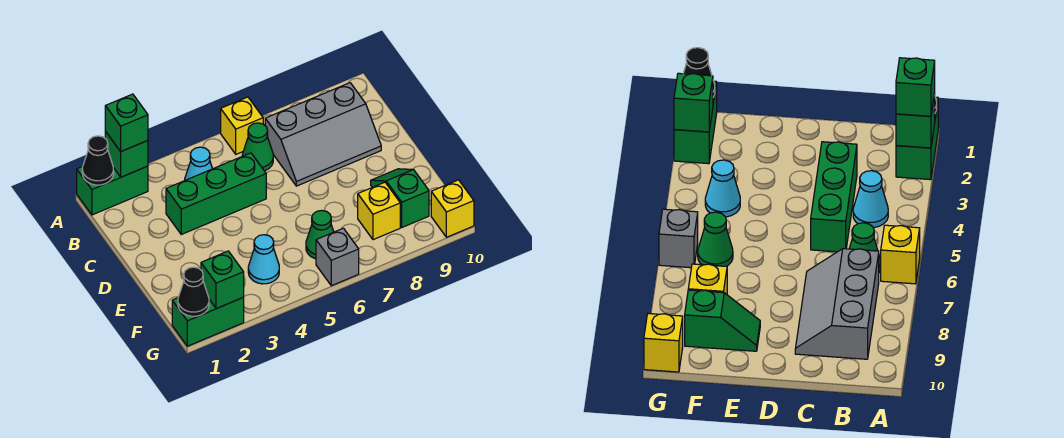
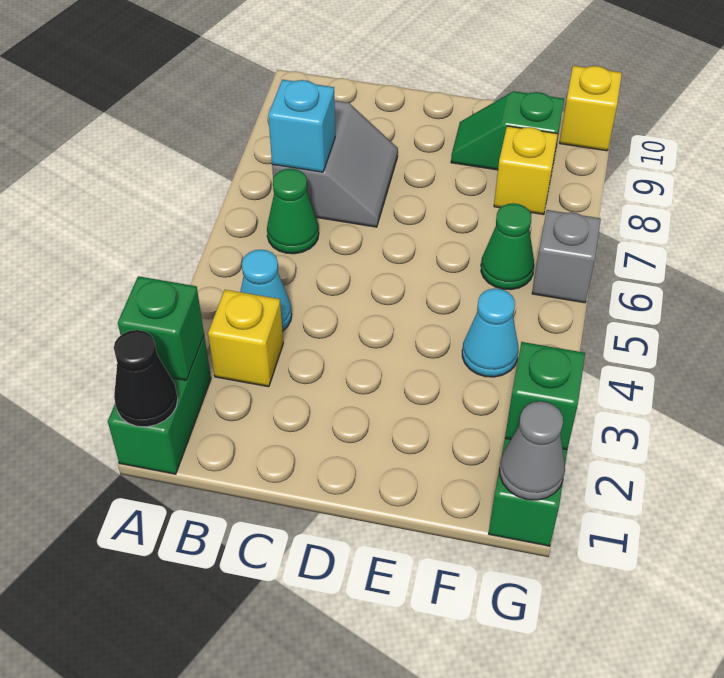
green brick A2 level 3 -> none
yellow brick A6 level 1 -> yellow brick B3 level 1
grey slope B7:C9 level 1 top B -> grey slope B7:C8 level 1 top B
none -> cyan brick B7 level 2
green brick C3:C5 level 1 -> none
black cone G1 level 2 -> grey cone G1 level 2

